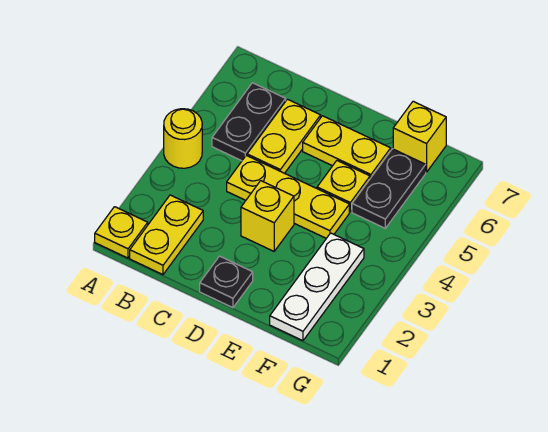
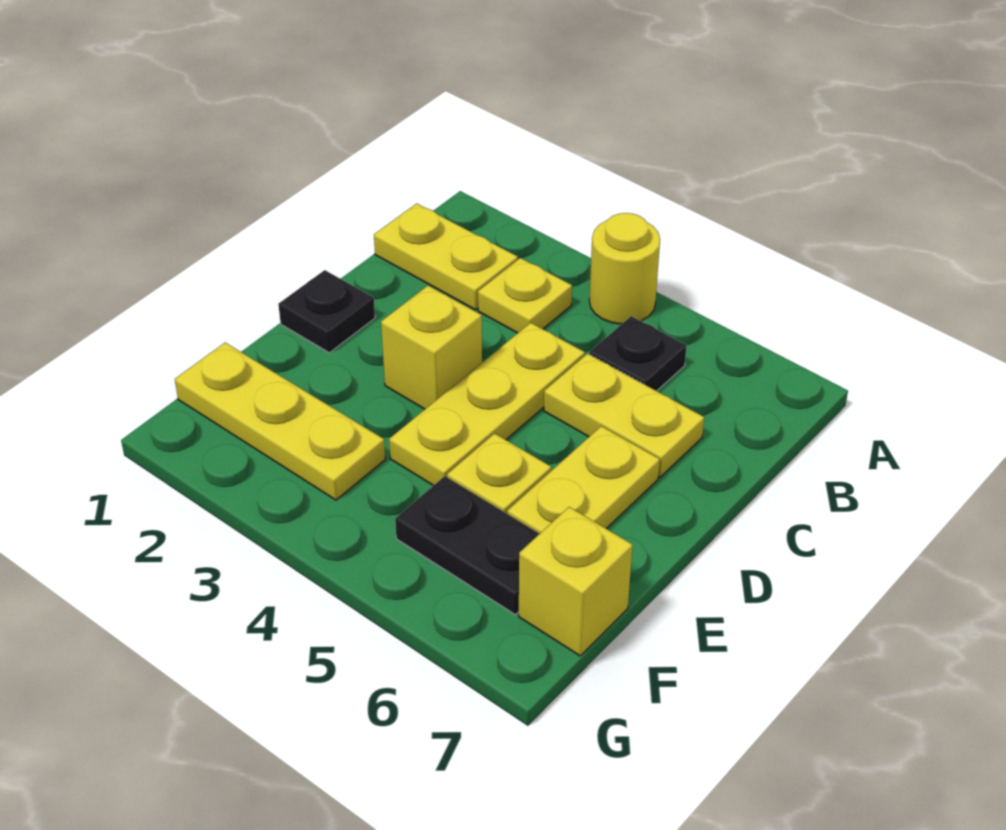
yellow plate A1 level 1 -> yellow plate B3 level 1
black plate B5:B6 level 1 -> black plate B5 level 1
white plate F1:F3 level 1 -> yellow plate F1:F3 level 1

